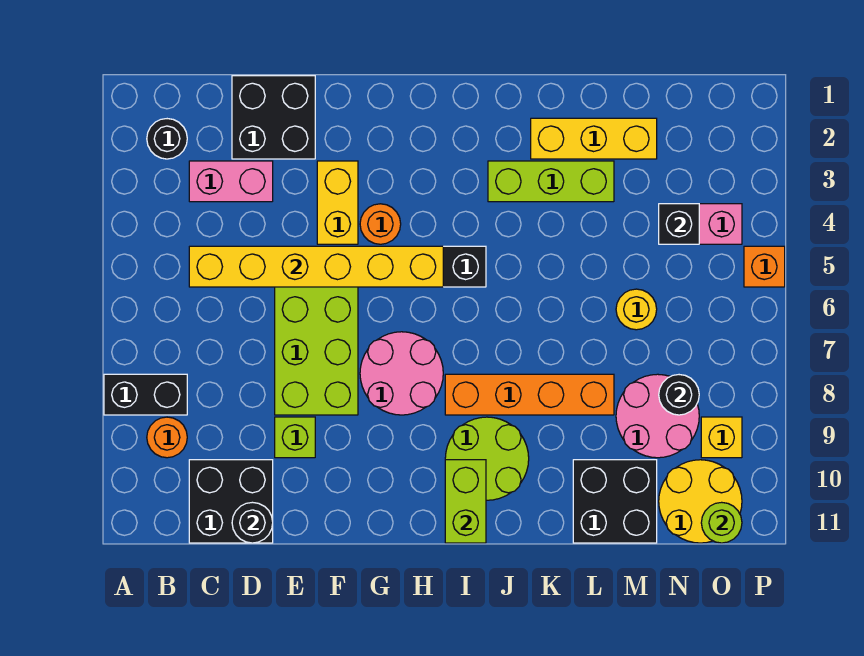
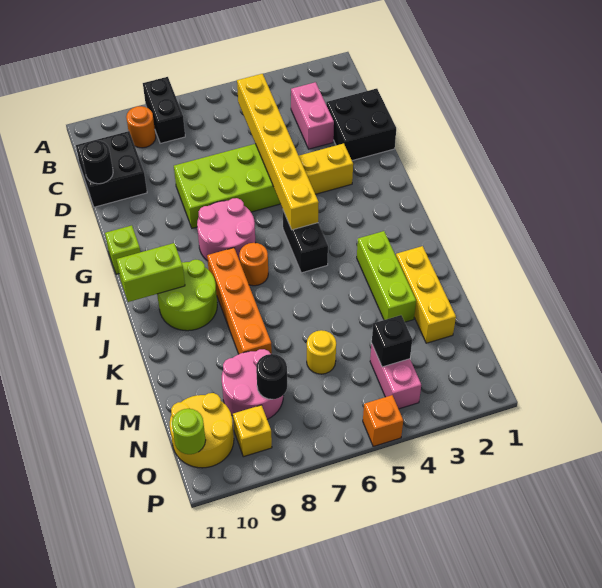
black round brick B2 level 1 -> none
lime brick E9 level 1 -> lime brick G11 level 1
orange round brick G4 level 1 -> orange round brick I7 level 1
black brick L10:M11 level 1 -> none

